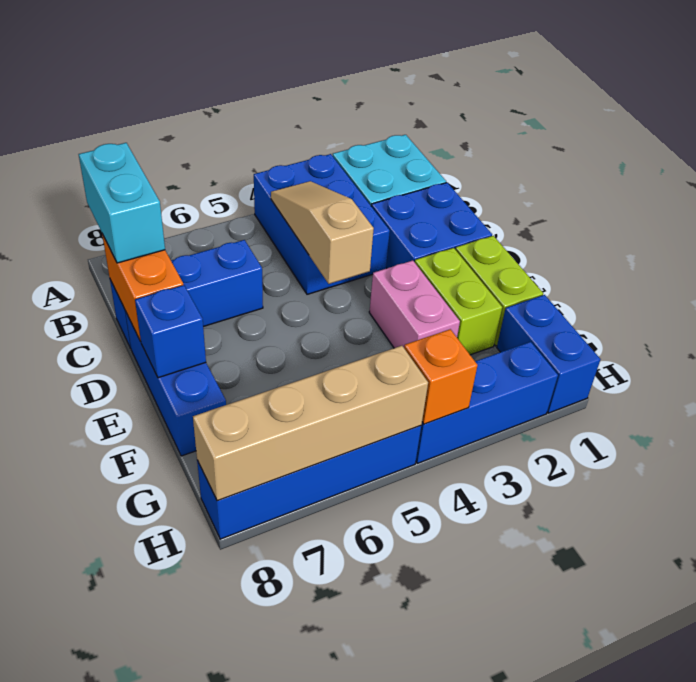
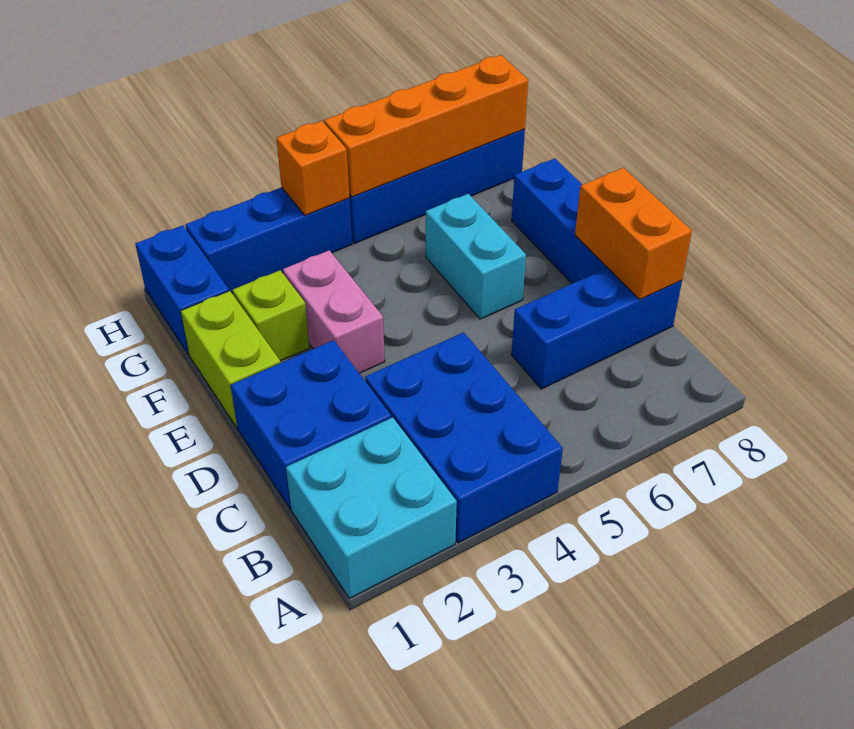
tan slope B4:D4 level 2 top D -> none
cyan brick B8:C8 level 3 -> cyan brick E6:F6 level 1
lime brick E2:F2 level 1 -> lime brick F2 level 1
blue brick E8 level 2 -> none
tan brick H5:H8 level 2 -> orange brick H5:H8 level 2

